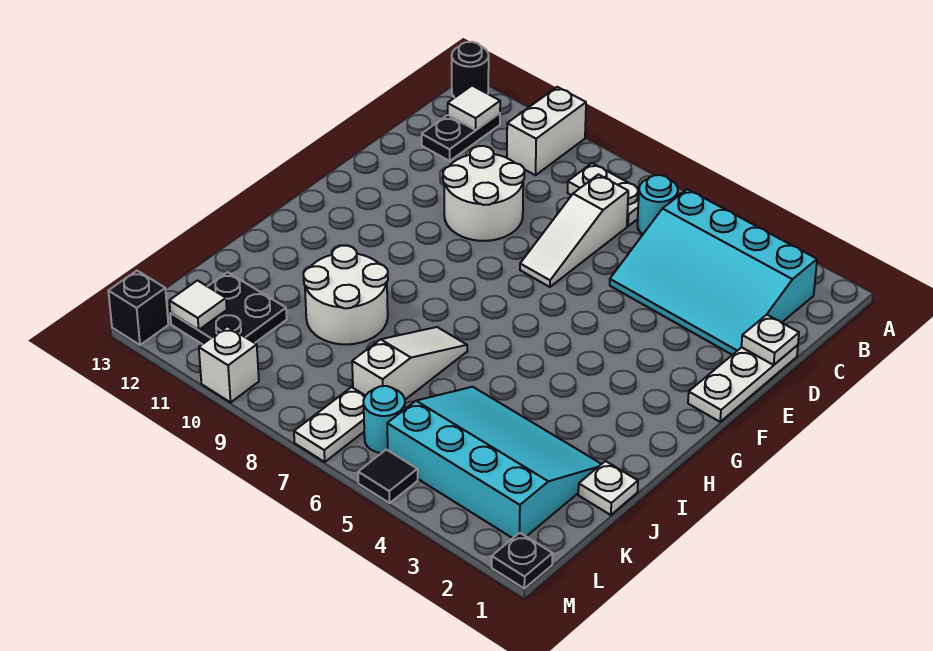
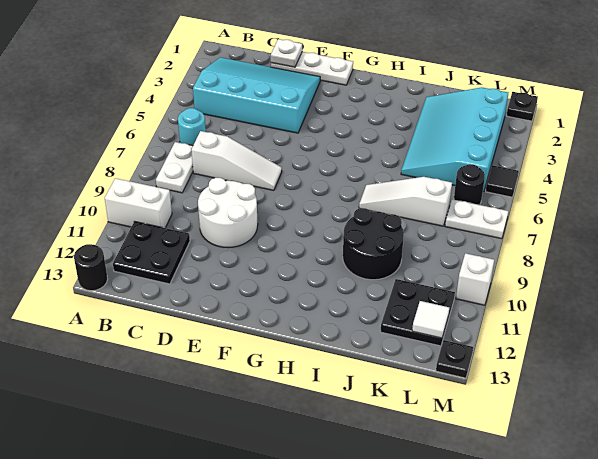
cyan slope B2:D5 level 1 top B -> cyan slope B2:E4 level 1 top 4
black plate B12:C12 level 1 -> black plate B11:C12 level 1
white tile B12 level 2 -> none
white round brick I9:J10 level 1 -> black round brick I9:J10 level 1
white plate J1 level 1 -> none
cyan round brick L6 level 1 -> black round brick L6 level 1
black brick M13 level 1 -> black plate M13 level 1

